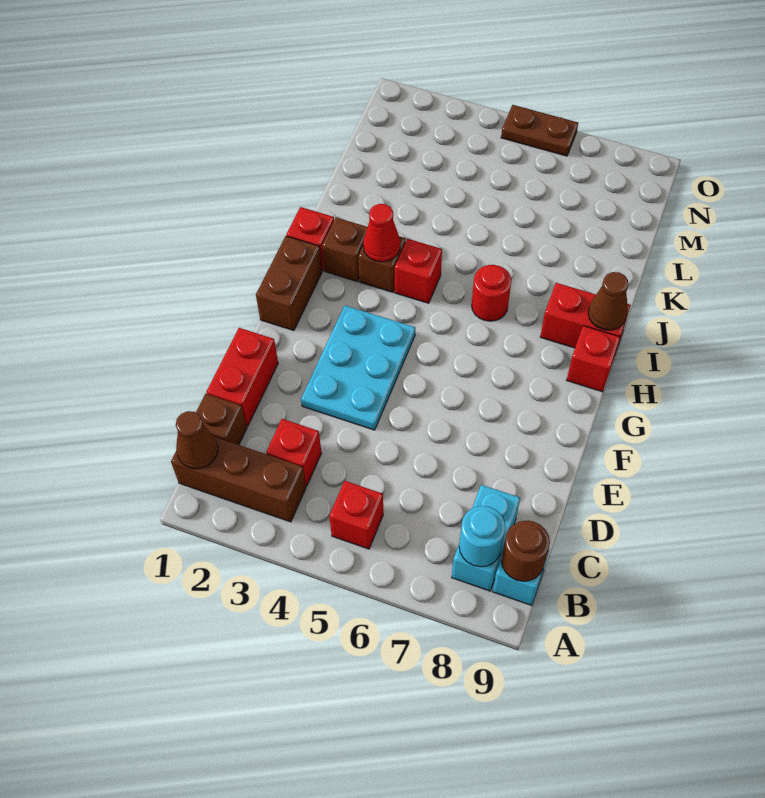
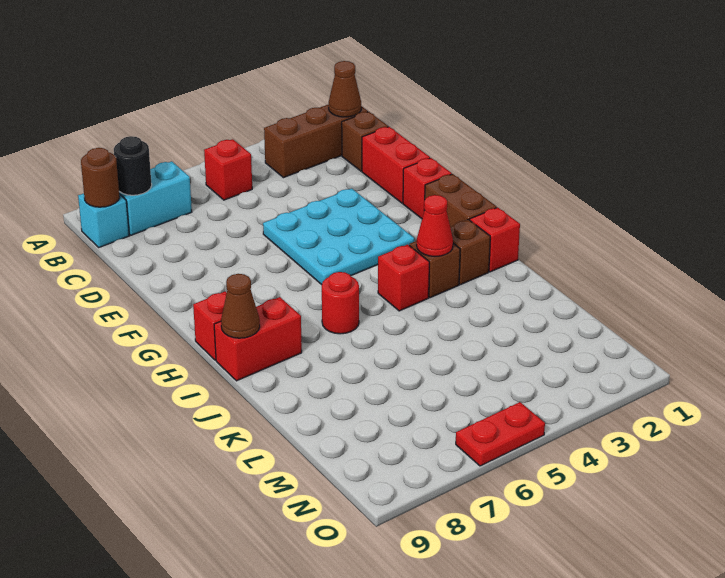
cyan brick B8:C8 level 1 -> cyan brick B7:B8 level 1
cyan round brick B8 level 2 -> black round brick B8 level 2
red brick C3 level 1 -> red brick F1 level 1
cyan plate E3:G4 level 1 -> cyan plate E3:G5 level 1
brown plate O5:O6 level 1 -> red plate O5:O6 level 1

